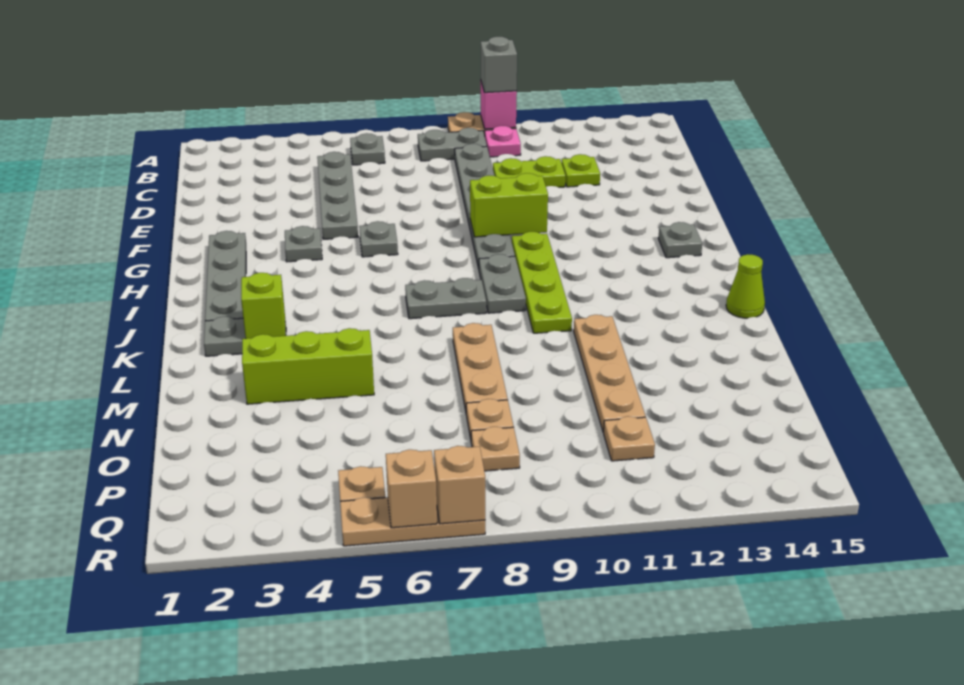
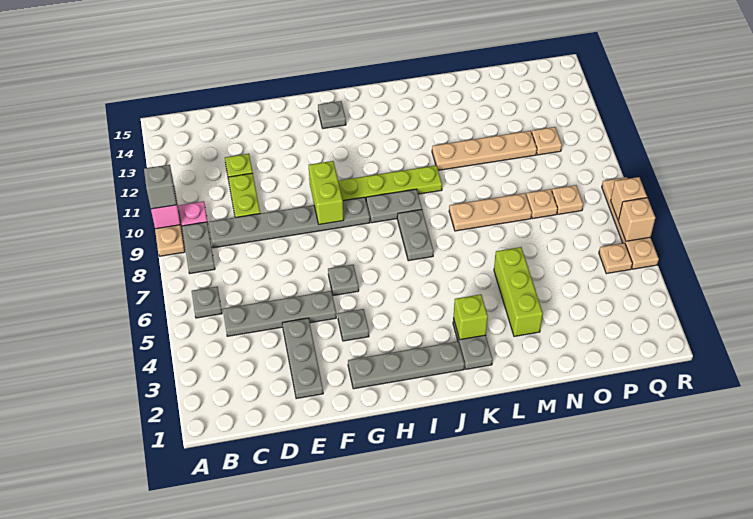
none -> grey plate E2:E4 level 1
lime cone K15 level 1 -> none
tan plate R5:R7 level 1 -> tan plate R5:R8 level 1

